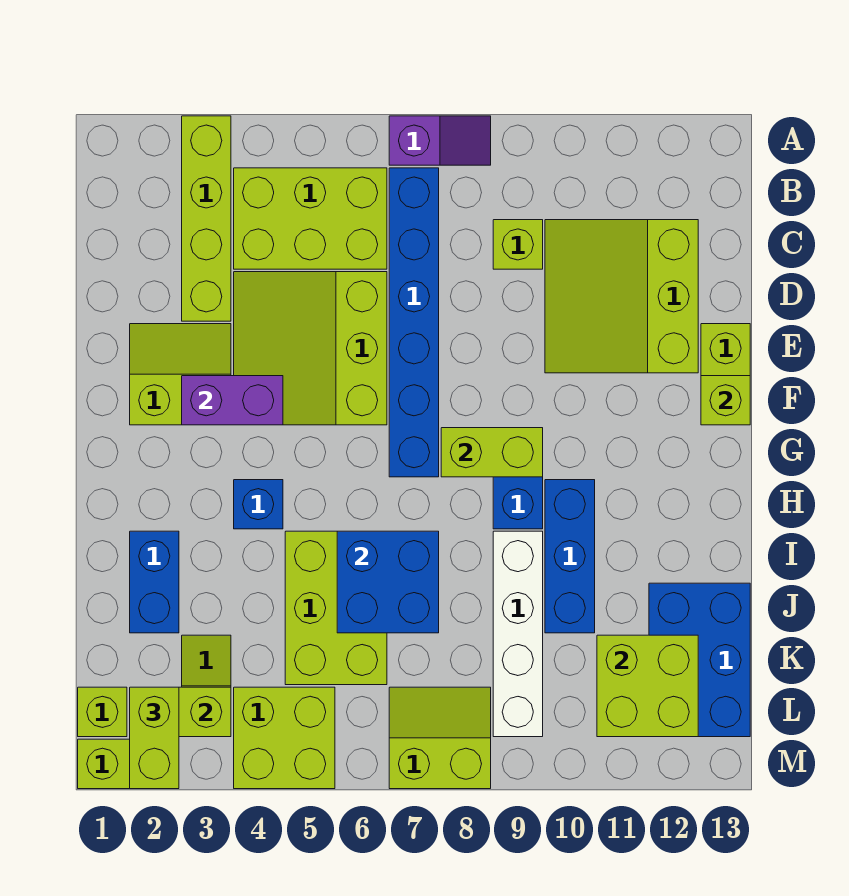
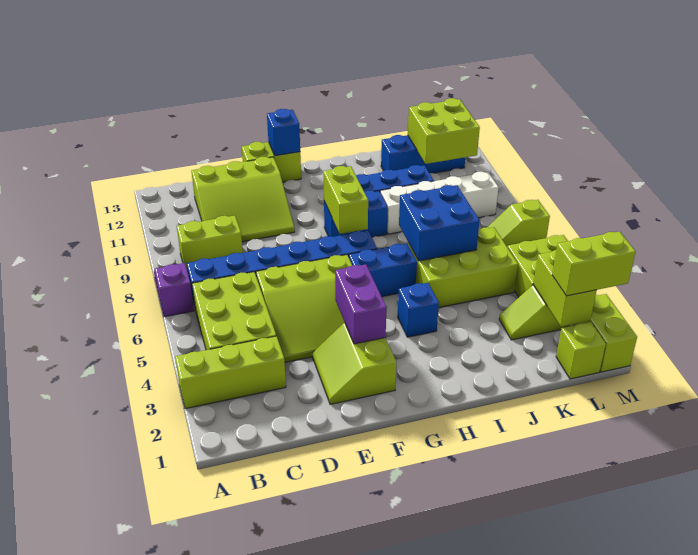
lime brick A3:D3 level 1 -> lime brick A3:C3 level 1
lime brick C9 level 1 -> lime brick B9:C9 level 1
lime brick F13 level 2 -> blue brick F13 level 2
blue brick I2:J2 level 1 -> blue brick G6:H6 level 1
blue brick J12:L13 level 1 -> blue brick J12:L12 level 1
lime slope L7:M8 level 1 top M -> lime slope L7:M7 level 1 top M

